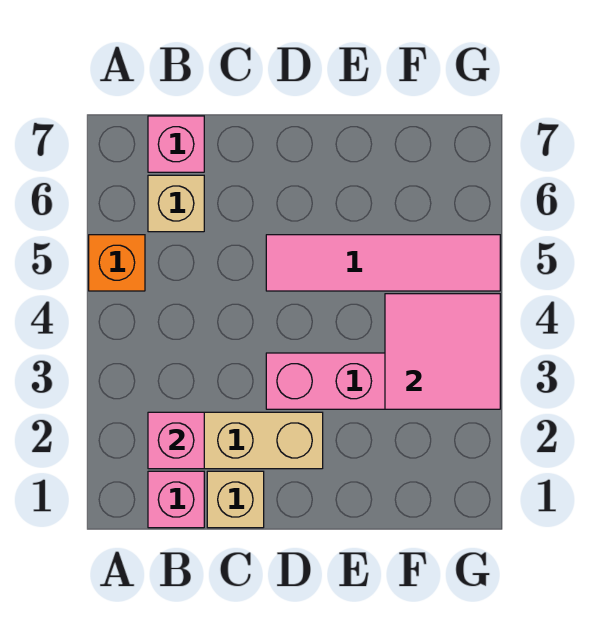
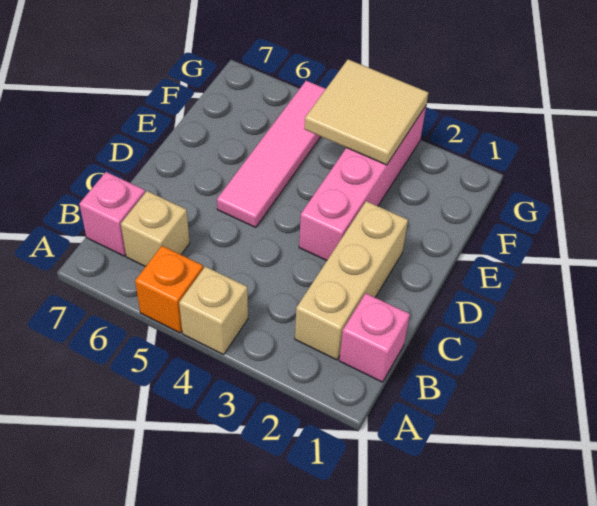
pink brick B2 level 2 -> none
tan brick C1 level 1 -> tan brick A4 level 1
pink tile F3:G4 level 2 -> tan tile F3:G4 level 2

